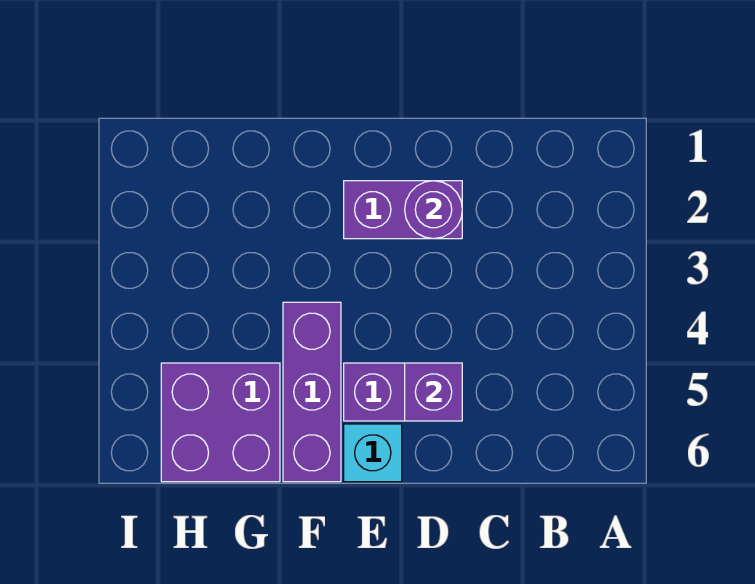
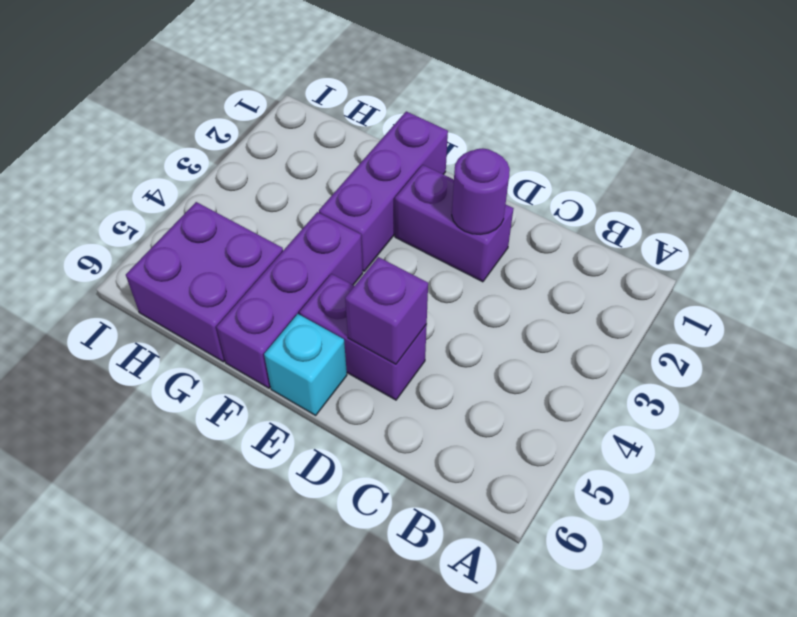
none -> purple brick F1:F3 level 1

